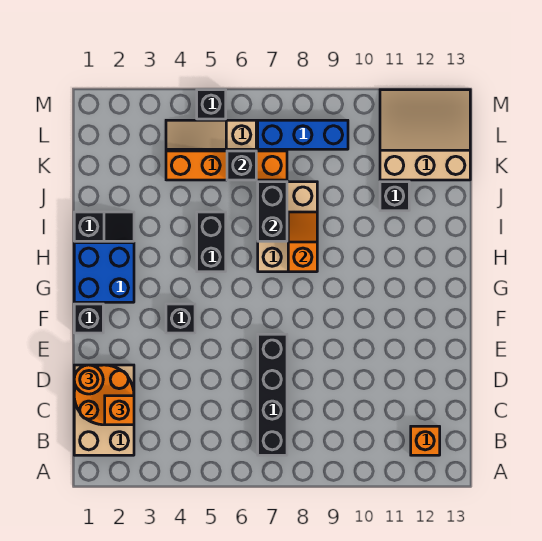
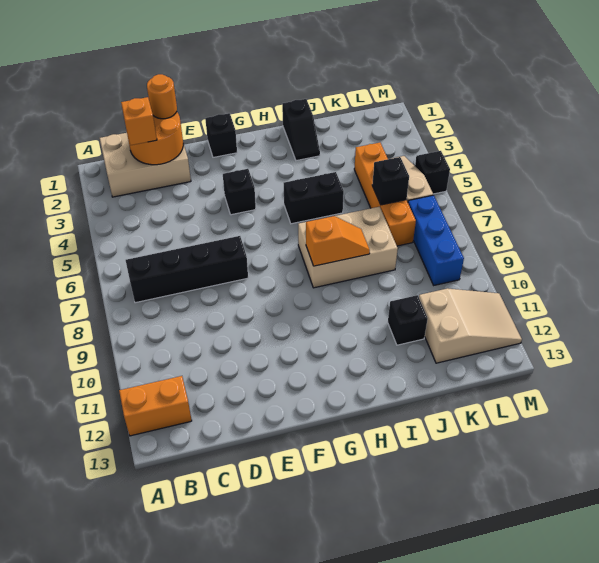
orange brick B12 level 1 -> orange brick A12:B12 level 1
blue brick G1:H2 level 1 -> none
black brick I7:J7 level 2 -> none
tan slope K11:M13 level 1 top K -> tan slope K11:M12 level 1 top K

